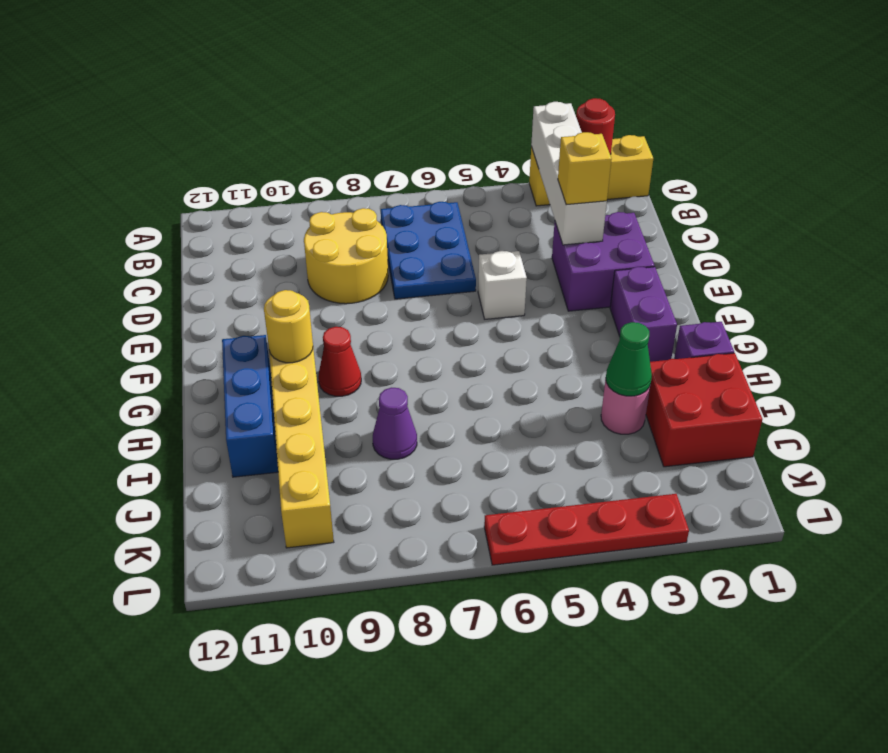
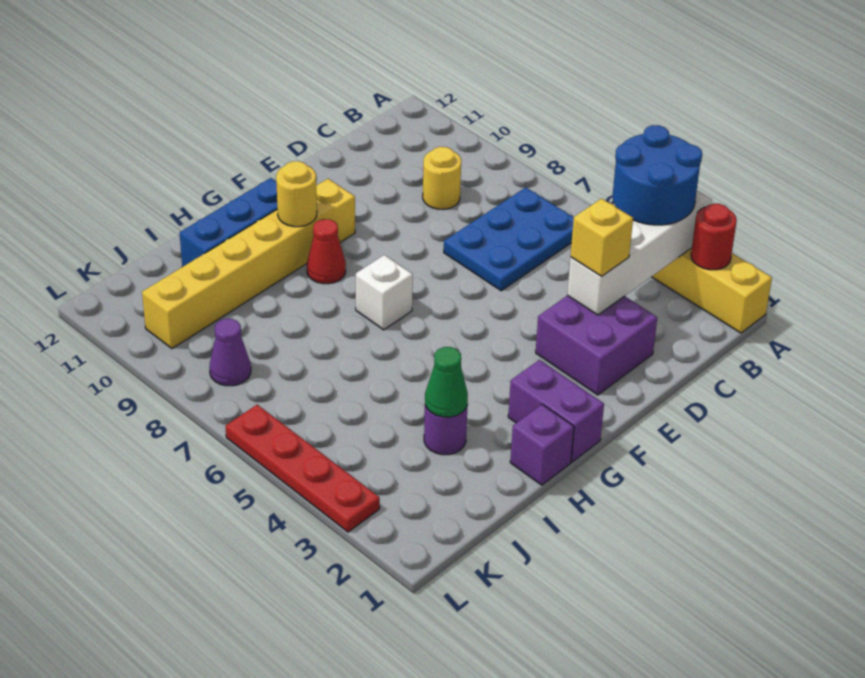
none -> blue round brick A3:B4 level 3
yellow round brick C8:D9 level 1 -> yellow round brick C9 level 1
white brick E5 level 1 -> white brick G7 level 1
purple brick F2:G2 level 1 -> purple brick G1:G2 level 1
red brick I1:J2 level 1 -> none
pink round brick I3 level 1 -> purple round brick I3 level 1
purple cone I8 level 1 -> purple cone K8 level 1

